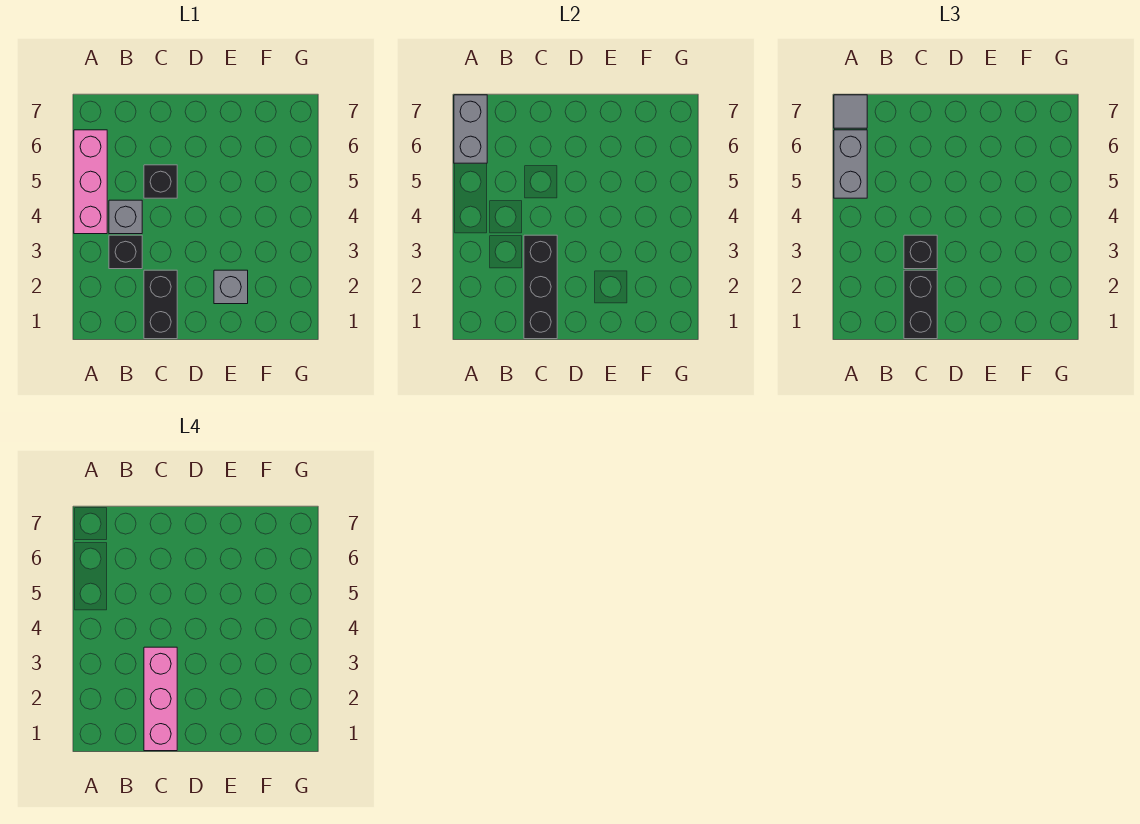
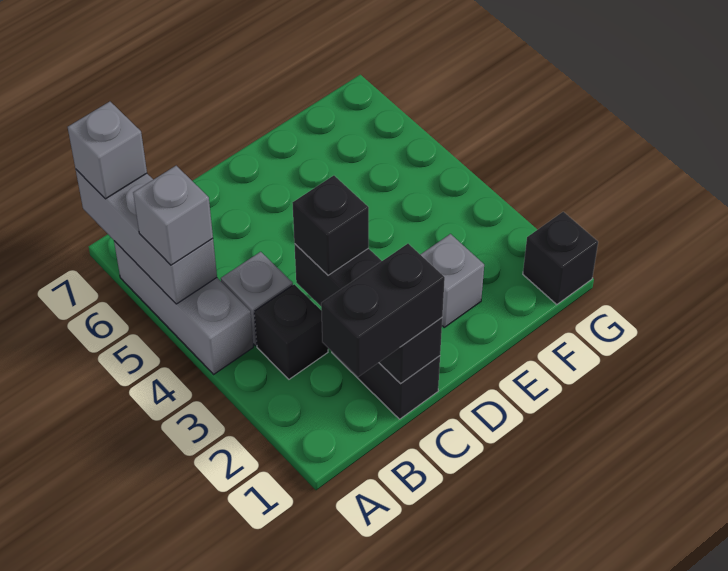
pink brick A4:A6 level 1 -> grey brick A4:A6 level 1
grey brick A5:A6 level 3 -> grey brick A5 level 3
grey brick A6:A7 level 2 -> grey brick A5:A7 level 2
grey tile A7 level 3 -> grey brick A7 level 3
black brick C1:C2 level 3 -> black brick B1:C1 level 3
pink brick C1:C3 level 4 -> none
black brick C5 level 1 -> black brick G1 level 1

